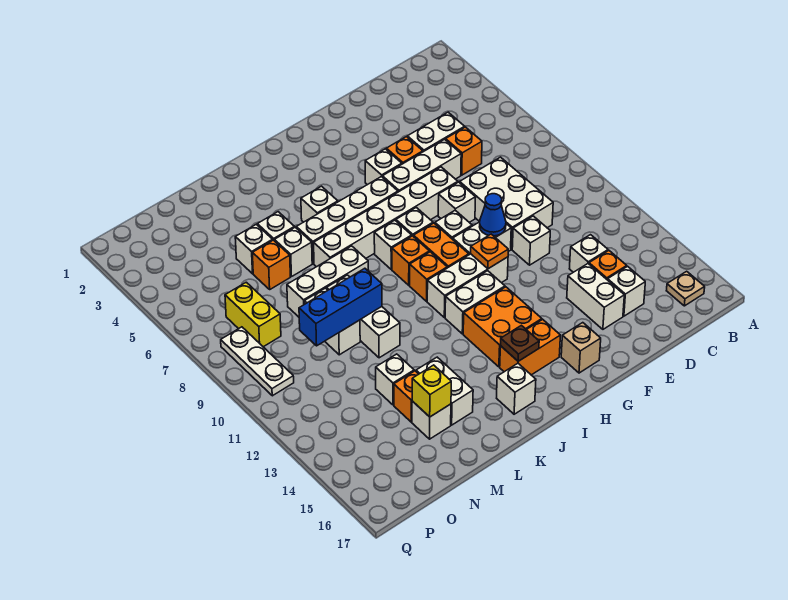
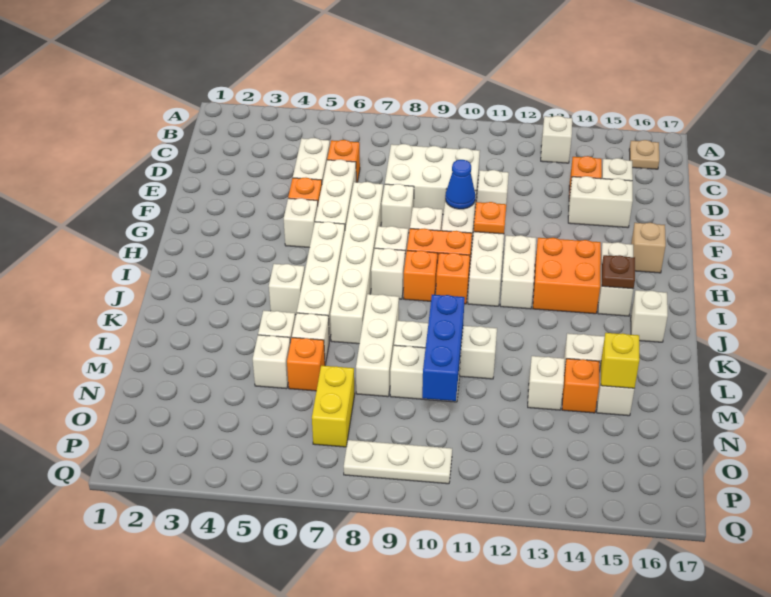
white brick D13 level 1 -> white brick B13 level 1
orange brick H15:I15 level 1 -> white brick H15:I15 level 1
yellow brick O7:O8 level 1 -> yellow brick N7:O7 level 1

